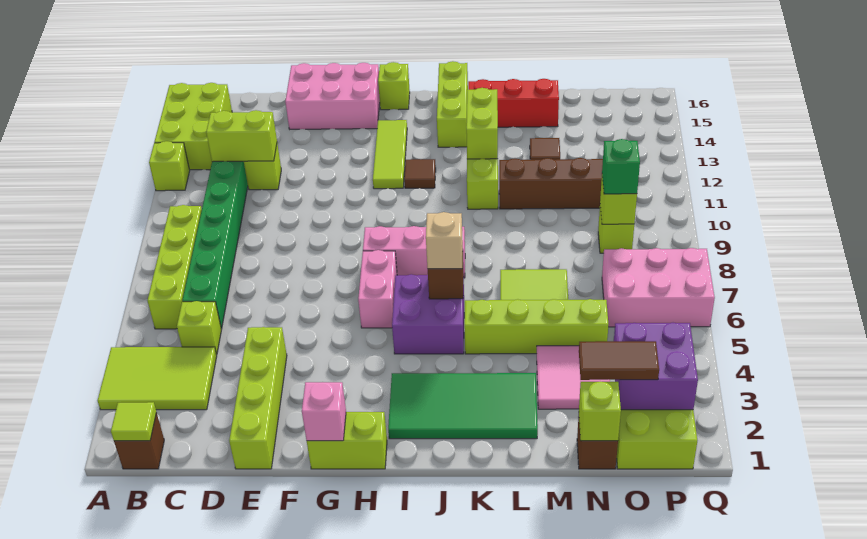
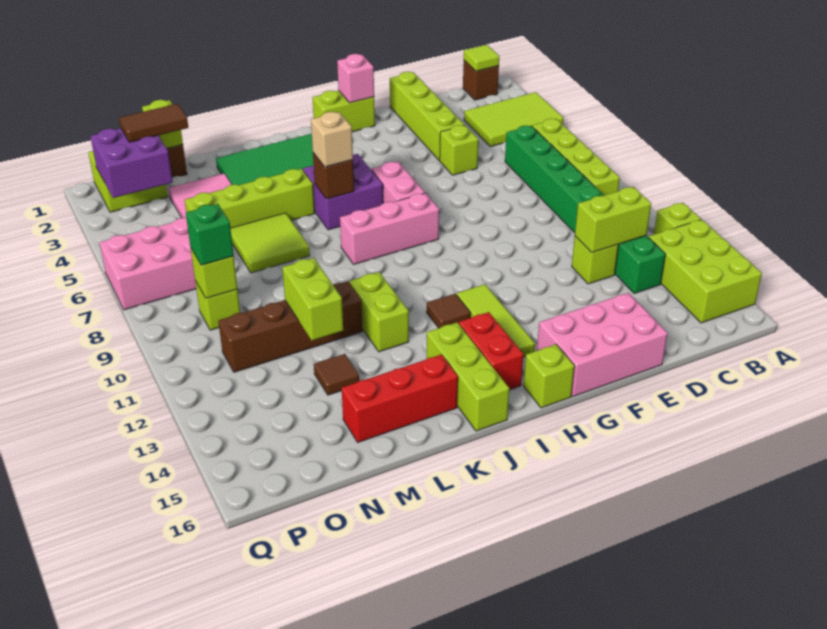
lime brick C5 level 1 -> lime brick E5 level 1
none -> red brick I14:I15 level 1
lime brick K12:K13 level 2 -> lime brick M11:M12 level 2

